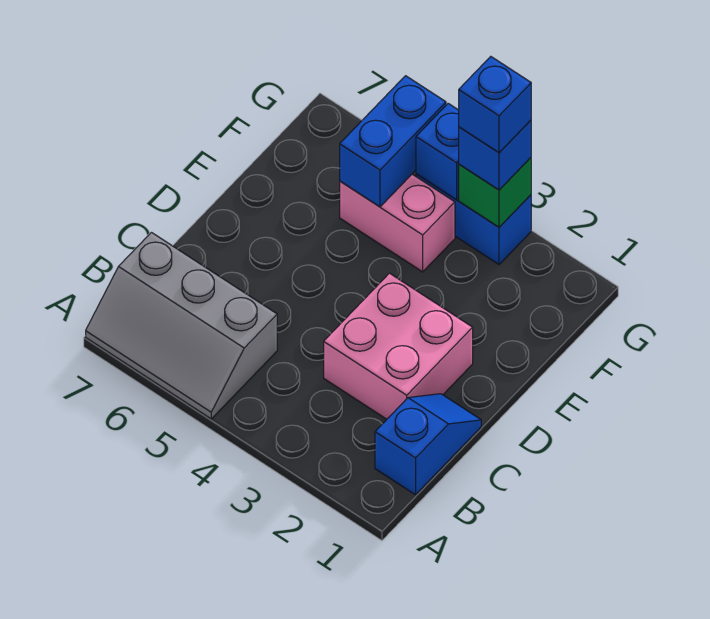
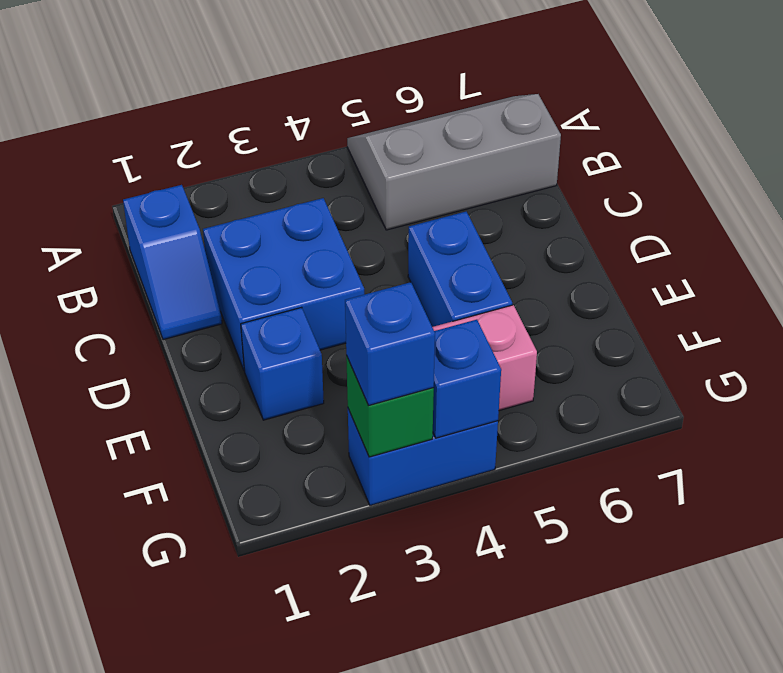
pink brick C2:D3 level 1 -> blue brick C2:D3 level 1
blue brick F5:G5 level 2 -> blue brick D5:E5 level 1
blue brick G3 level 4 -> blue brick E2 level 1

